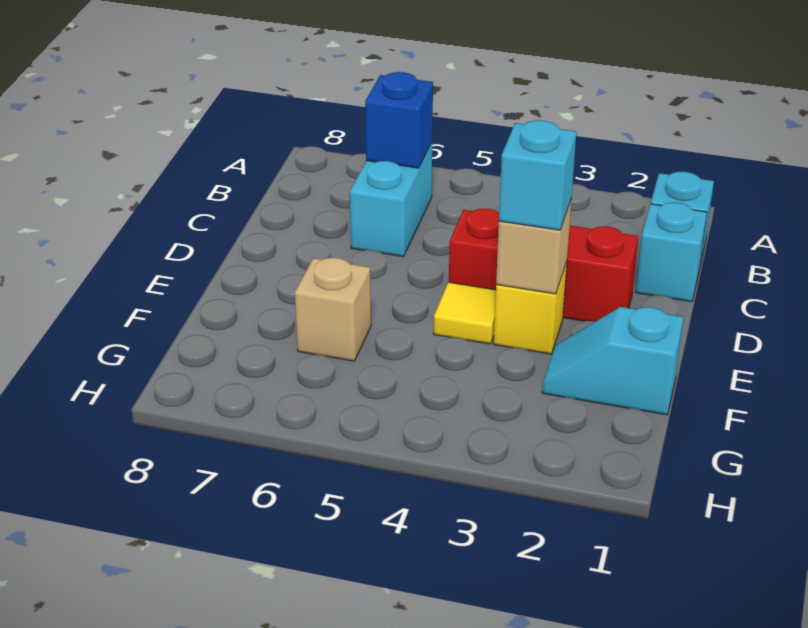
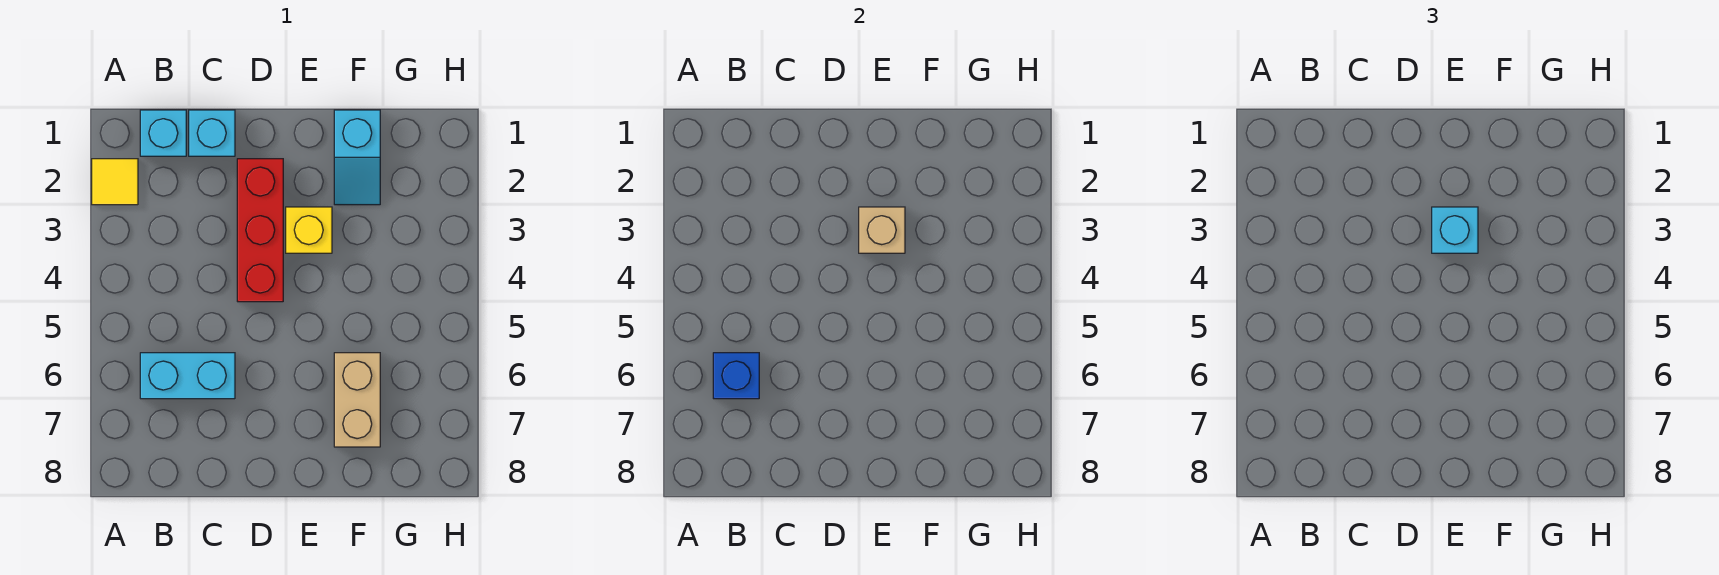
yellow tile E4 level 1 -> yellow tile A2 level 1
tan brick F6 level 1 -> tan brick F6:F7 level 1

